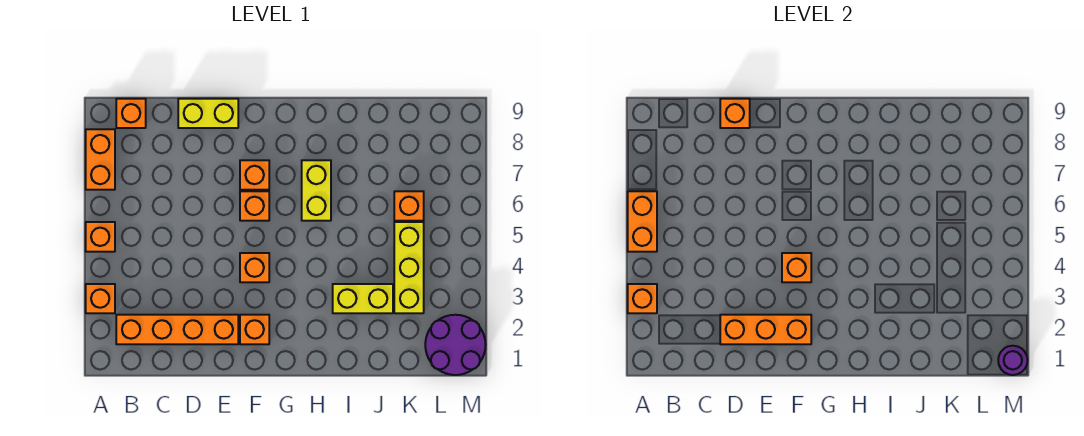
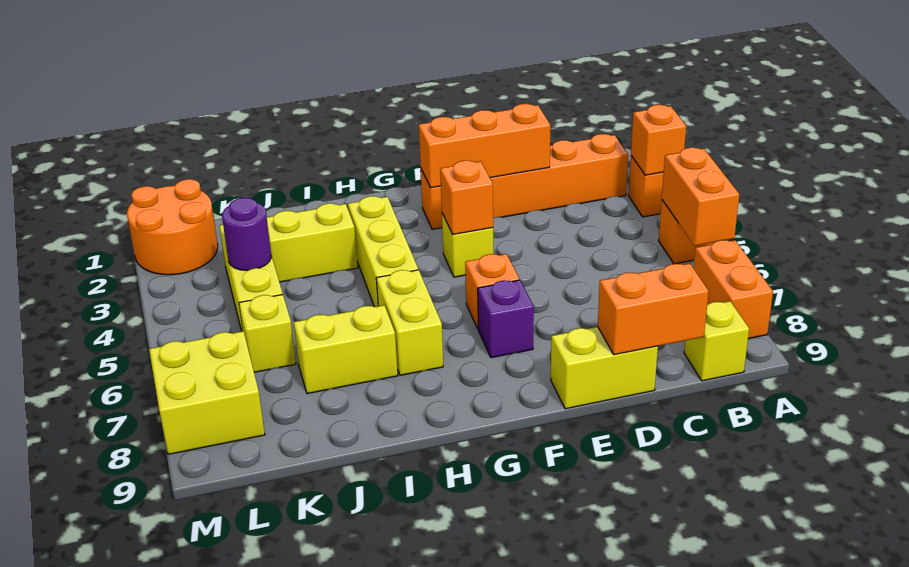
orange brick B9 level 1 -> yellow brick B9 level 1
orange brick D9 level 2 -> orange brick C9:D9 level 2
orange brick F4 level 1 -> yellow brick F4 level 1
orange brick F7 level 1 -> purple brick F7 level 1
none -> yellow brick H3:H5 level 1
none -> yellow brick I7:J7 level 1
orange brick K6 level 1 -> yellow brick K6 level 1
purple round brick L1:M2 level 1 -> orange round brick L1:M2 level 1
none -> yellow brick L7:M8 level 1
purple round brick M1 level 2 -> purple round brick K4 level 2

